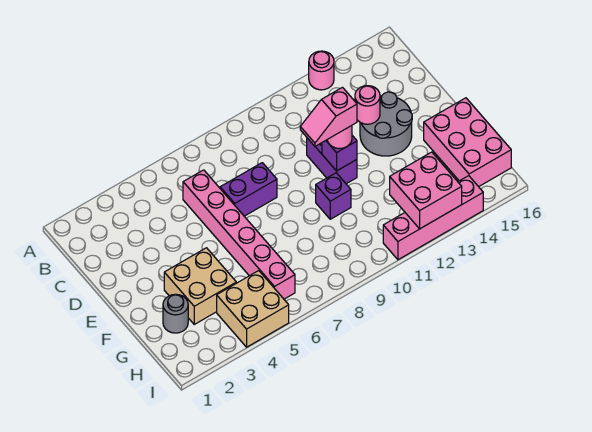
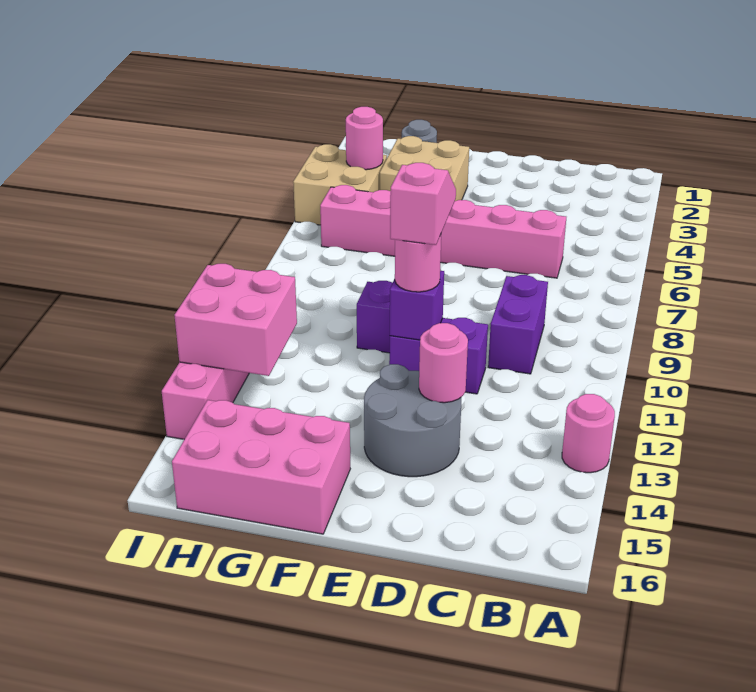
purple brick D7:D8 level 1 -> purple brick C9:C10 level 1
none -> pink round brick H4 level 2

